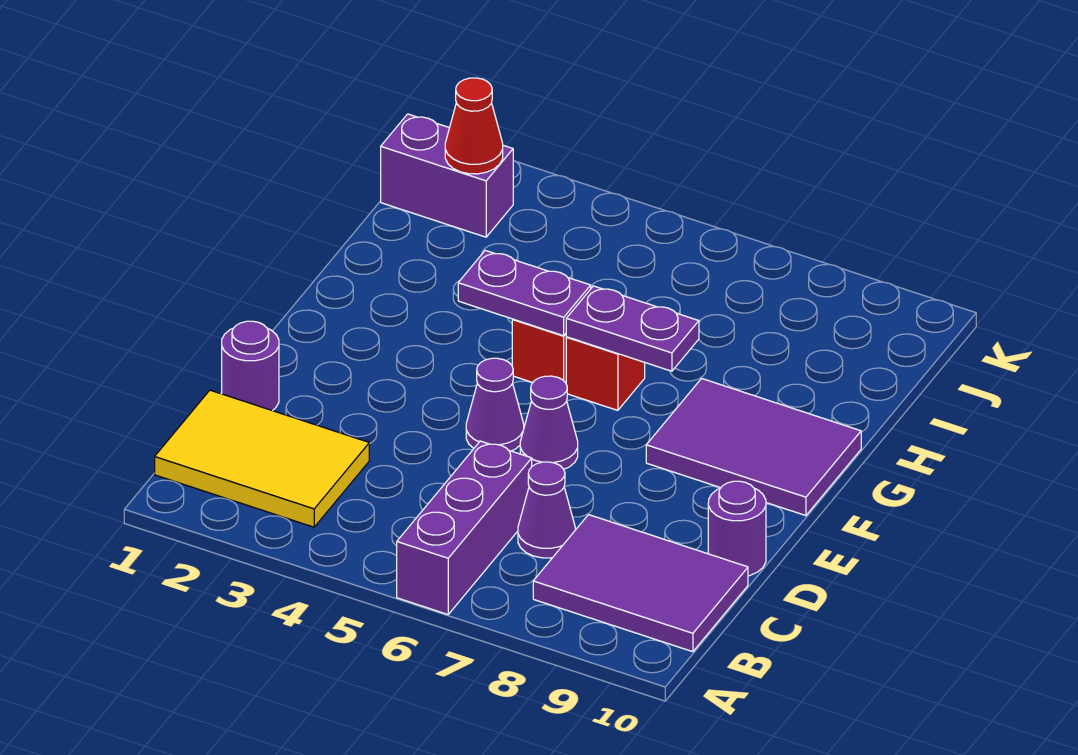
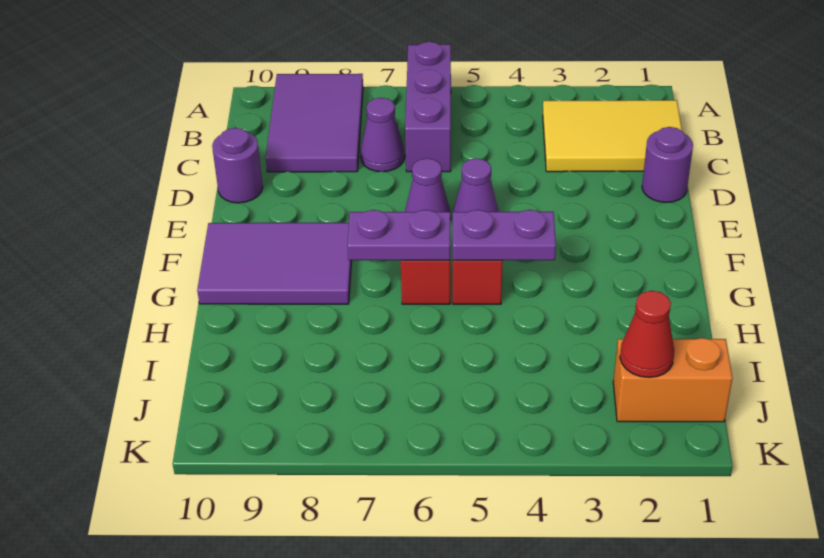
purple tile B8:C10 level 1 -> purple tile A8:C9 level 1
purple brick J1:J2 level 1 -> orange brick J1:J2 level 1

